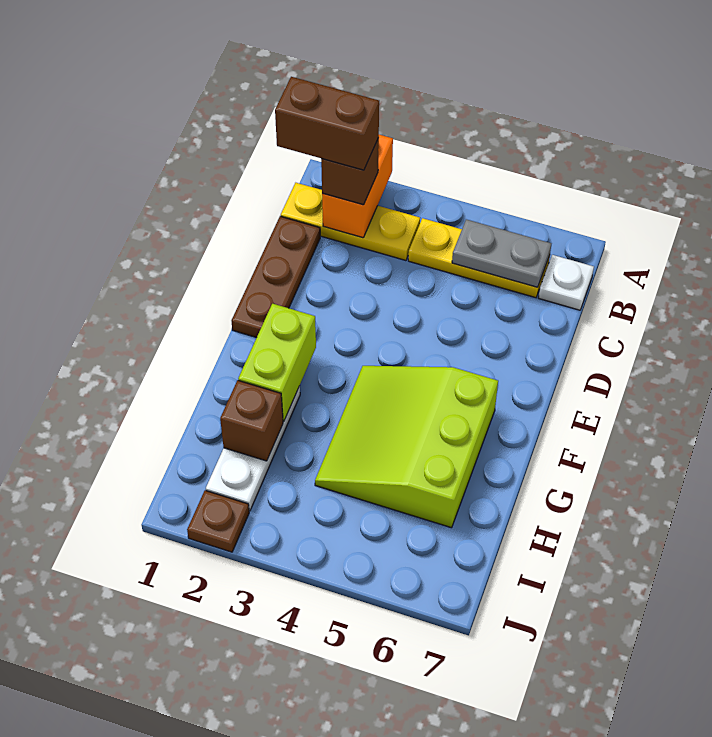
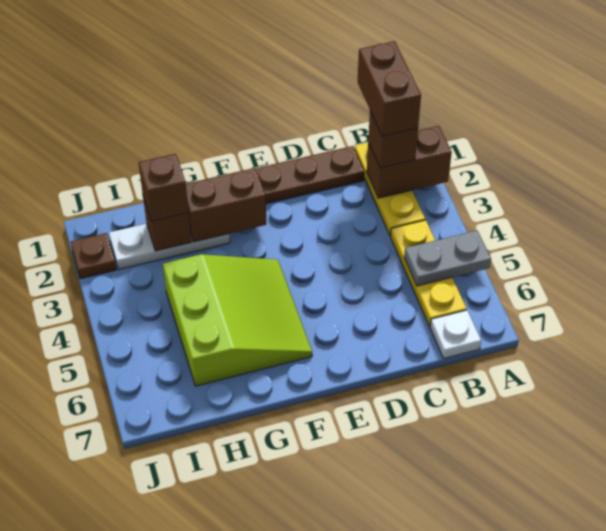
orange brick A2:B2 level 2 -> brown brick A2:B2 level 2
grey plate B5:B6 level 2 -> grey plate A5:B5 level 2
lime brick F2:G2 level 2 -> brown brick F2:G2 level 2
lime slope F4:H6 level 1 top 6 -> lime slope F4:H6 level 1 top H
none -> brown brick H2 level 3

